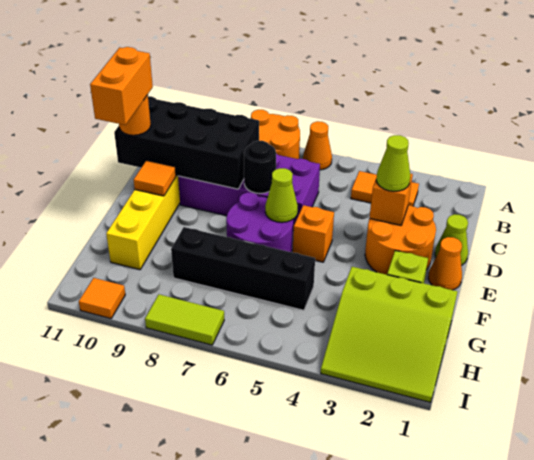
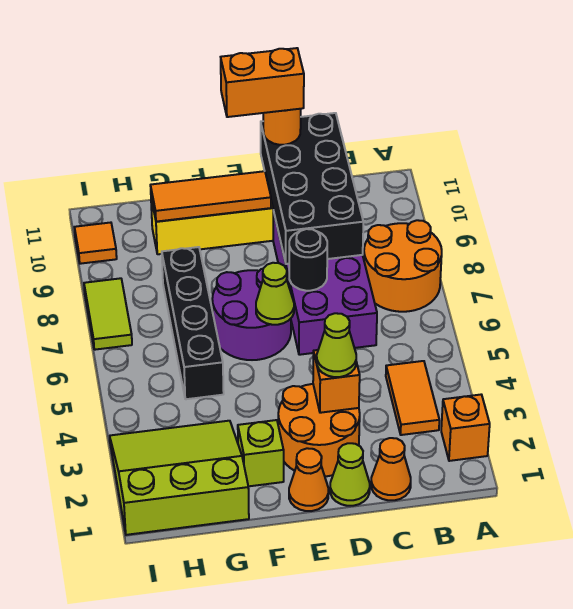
orange cone A6 level 1 -> orange cone C1 level 1
orange brick E5 level 1 -> orange brick A2 level 1
orange tile E10 level 2 -> orange tile E10:G10 level 2
lime slope G1:I3 level 1 top G -> lime slope G1:I3 level 1 top 1

